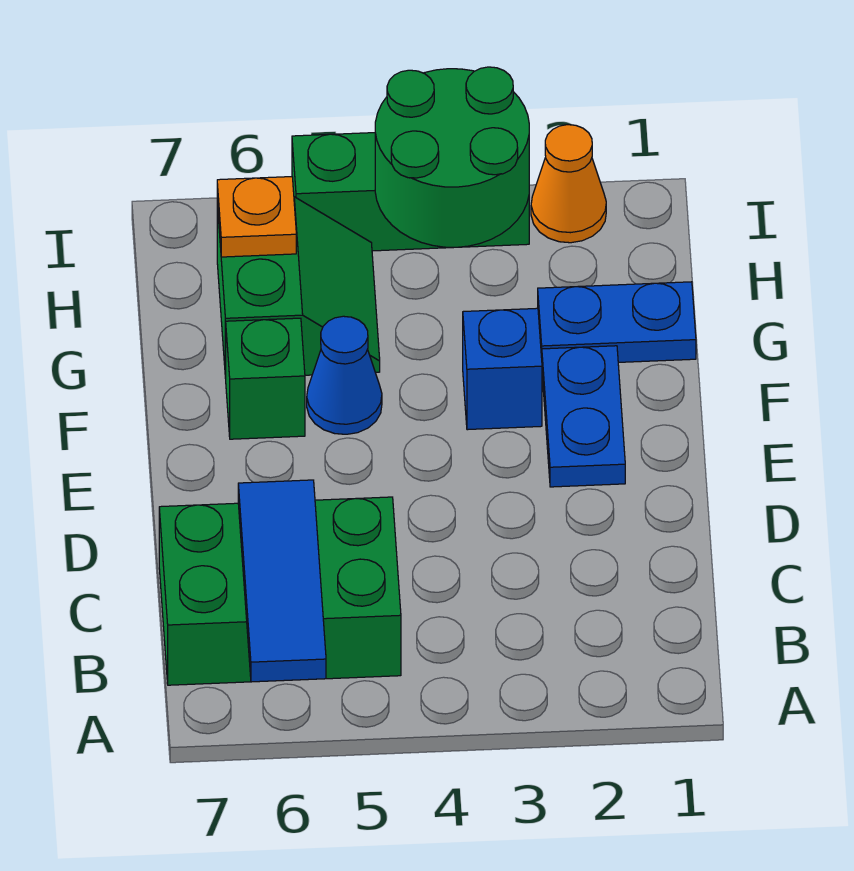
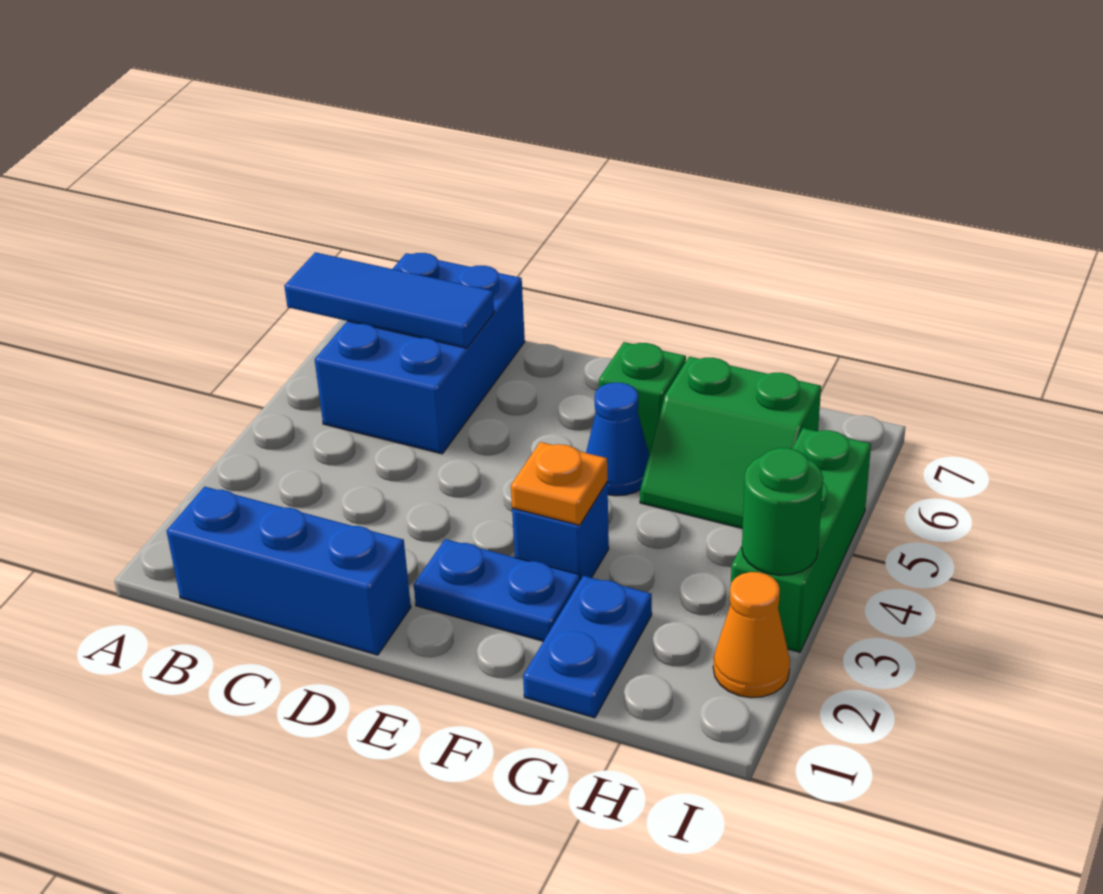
none -> blue brick B1:D1 level 1
green brick B5:C7 level 1 -> blue brick B5:C7 level 1
green round brick H3:I4 level 2 -> green round brick I3 level 2
orange plate H6 level 2 -> orange plate F3 level 2

